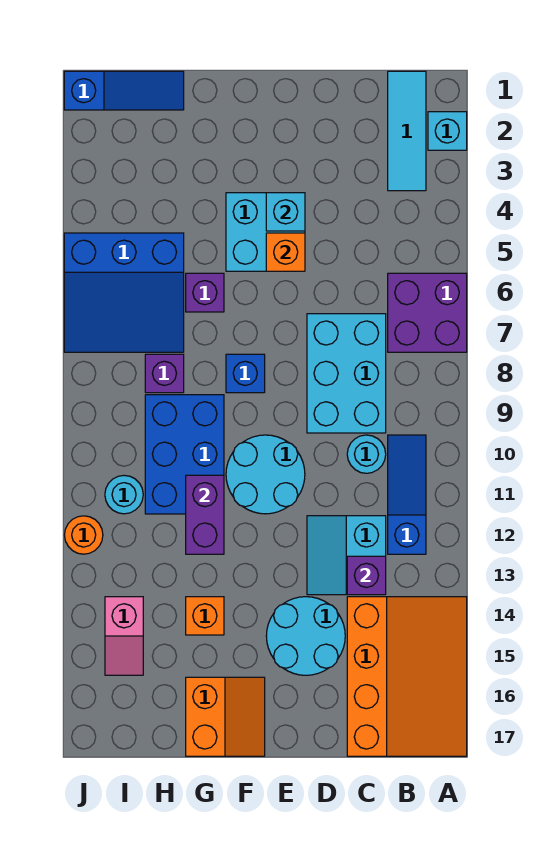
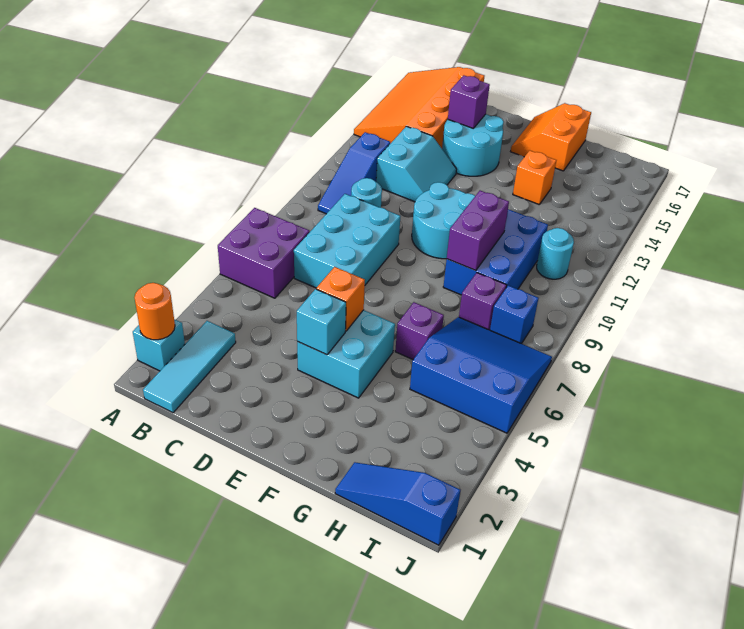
purple brick C13 level 2 -> purple brick D15 level 2
blue brick F8 level 1 -> blue brick I8 level 1
purple brick G11:G12 level 2 -> purple brick G9:G10 level 2
pink slope I14:I15 level 1 top 14 -> none
orange round brick J12 level 1 -> orange round brick A2 level 2

